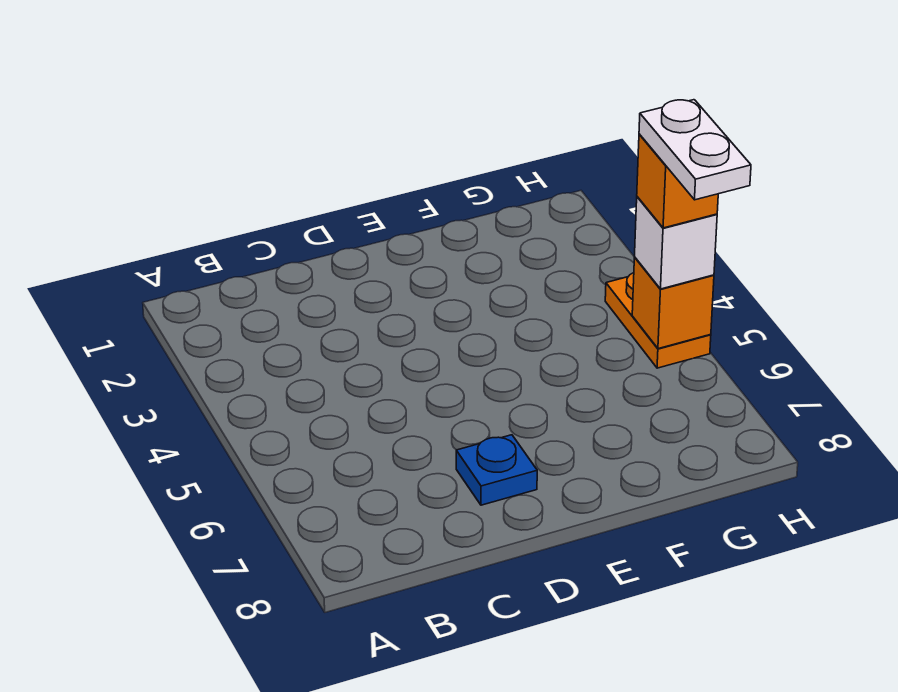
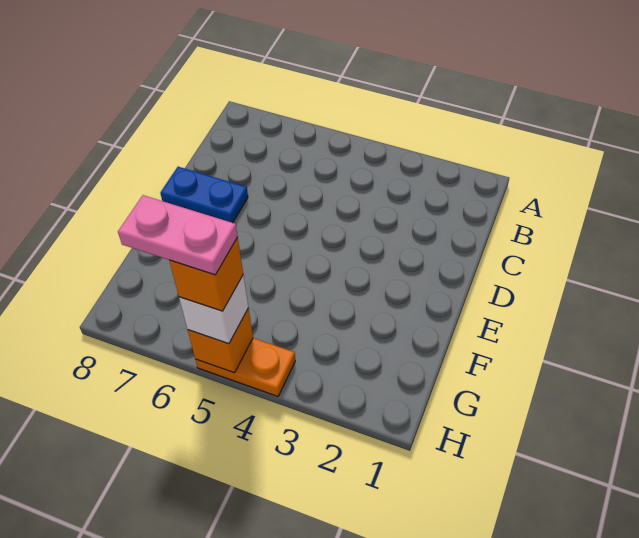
blue plate D7 level 1 -> blue plate D7:D8 level 1
white plate H5:H6 level 5 -> pink plate H5:H6 level 5

